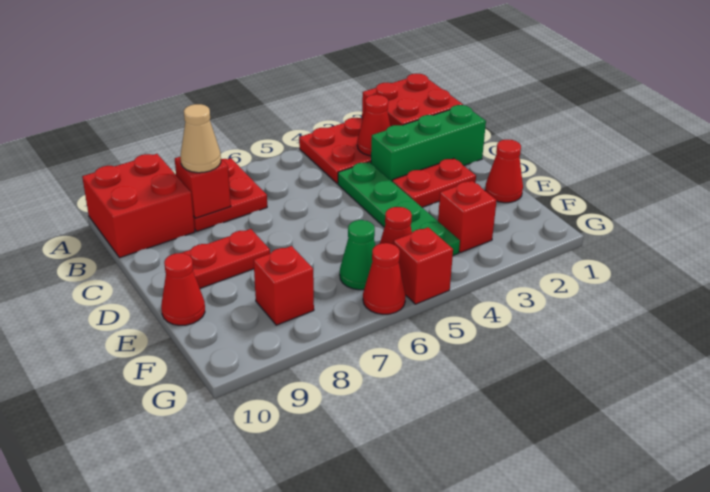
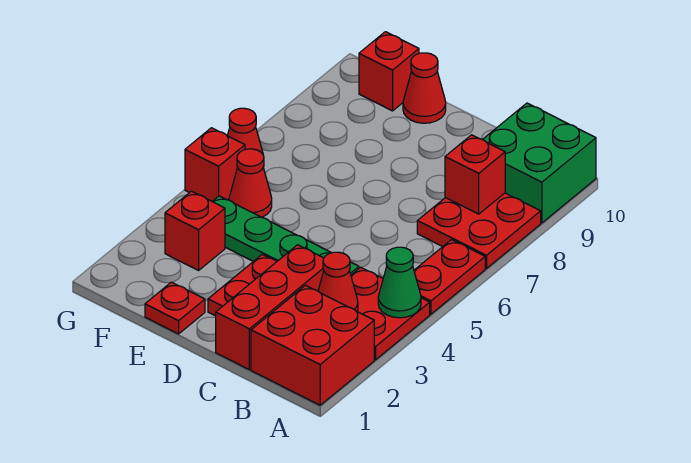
red brick A9:B10 level 1 -> green brick A9:B10 level 1
tan cone B8 level 3 -> none
green brick C1:C3 level 1 -> red brick C1:C3 level 1
red plate D8:D9 level 1 -> red plate A5:A6 level 1
red cone E1 level 1 -> red plate E1 level 1
green cone F6 level 1 -> green cone A4 level 2
red brick F8 level 1 -> red brick F10 level 1

